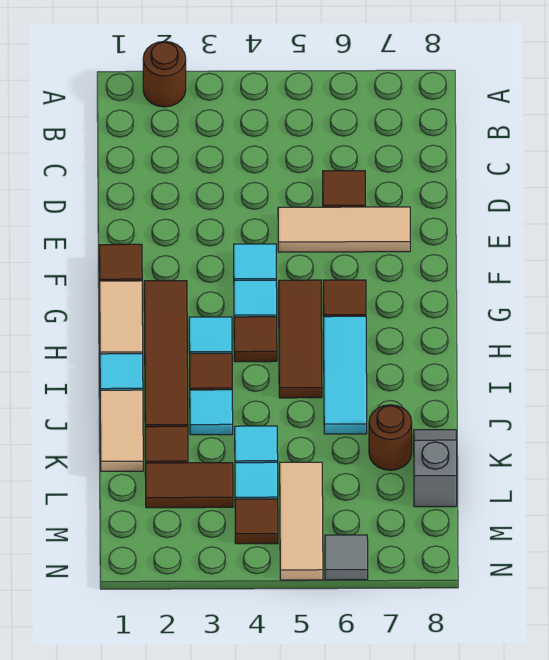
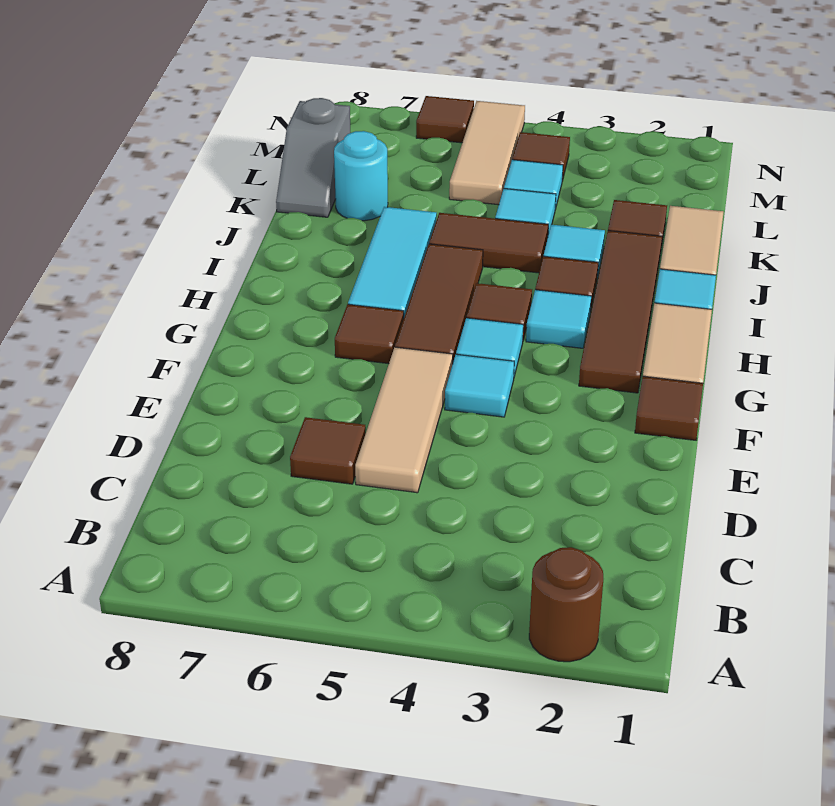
tan tile E5:E7 level 1 -> tan tile D5:F5 level 1
brown round brick K7 level 1 -> cyan round brick K7 level 1
brown tile L2:L3 level 1 -> brown tile J4:J5 level 1
grey tile N6 level 1 -> brown tile N6 level 1

